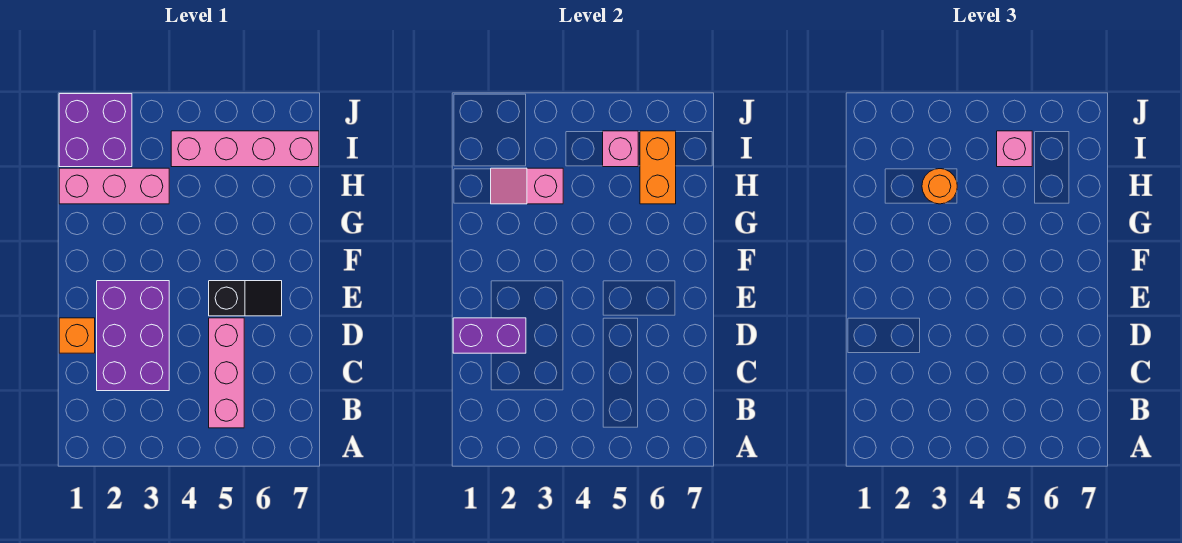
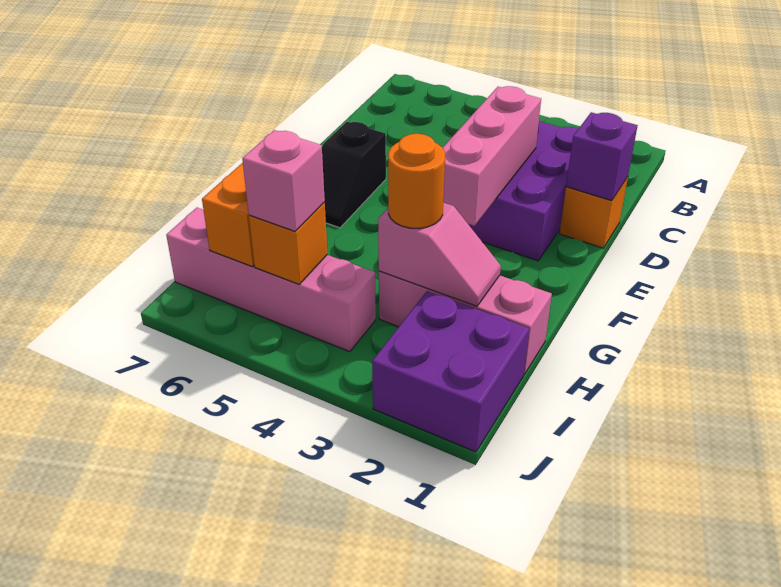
pink brick B5:D5 level 1 -> pink brick D3:F3 level 2
purple brick D1:D2 level 2 -> purple brick D1 level 2
black slope E5:E6 level 1 top 5 -> black slope E6:F6 level 1 top E
pink brick I5 level 2 -> orange brick I5 level 2

